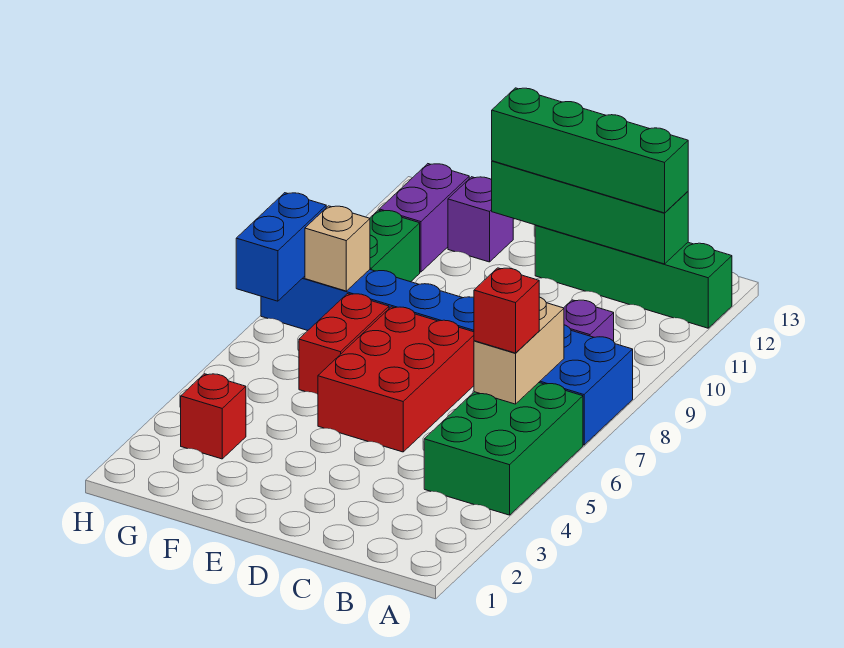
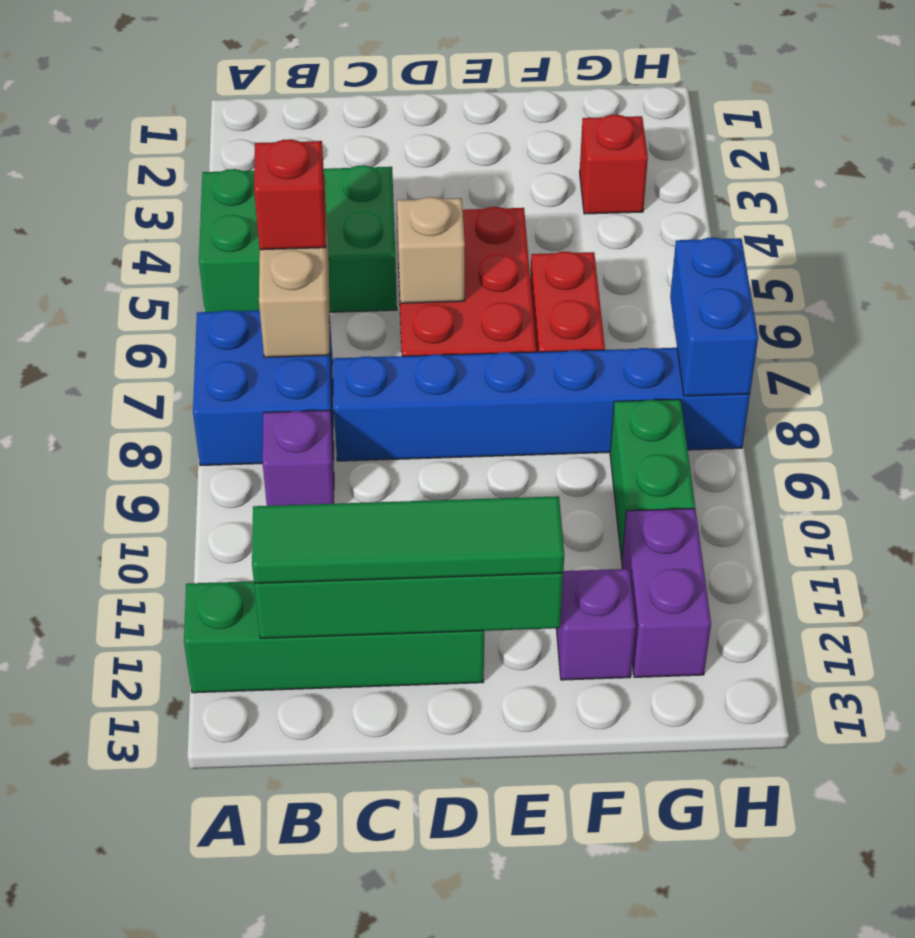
green brick A4:B6 level 1 -> green brick A4:C5 level 1
green brick B12:E12 level 3 -> green tile B12:E12 level 3
tan brick G8 level 2 -> tan brick D6 level 2

